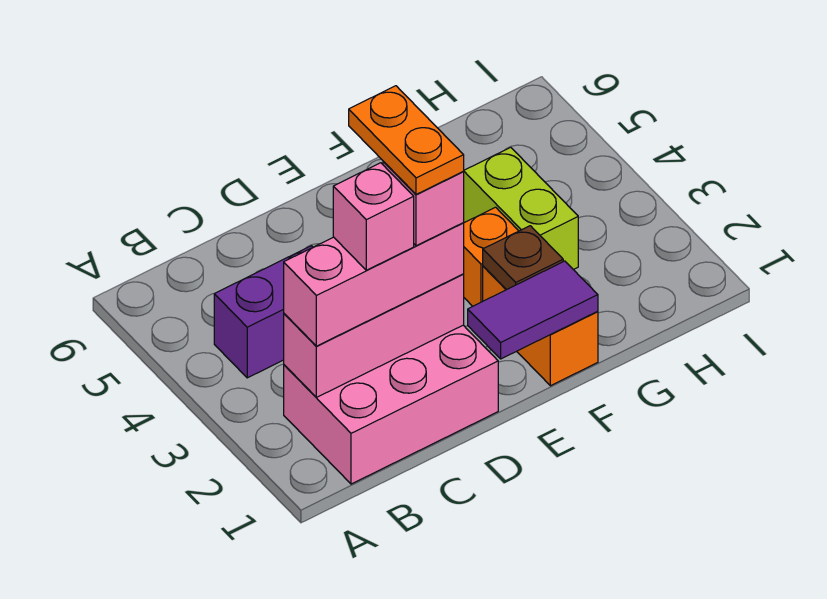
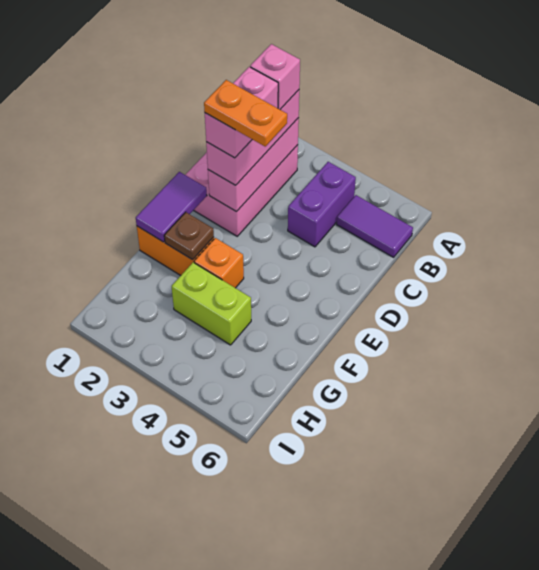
none -> pink brick B2 level 4
none -> purple tile B5:B6 level 1

